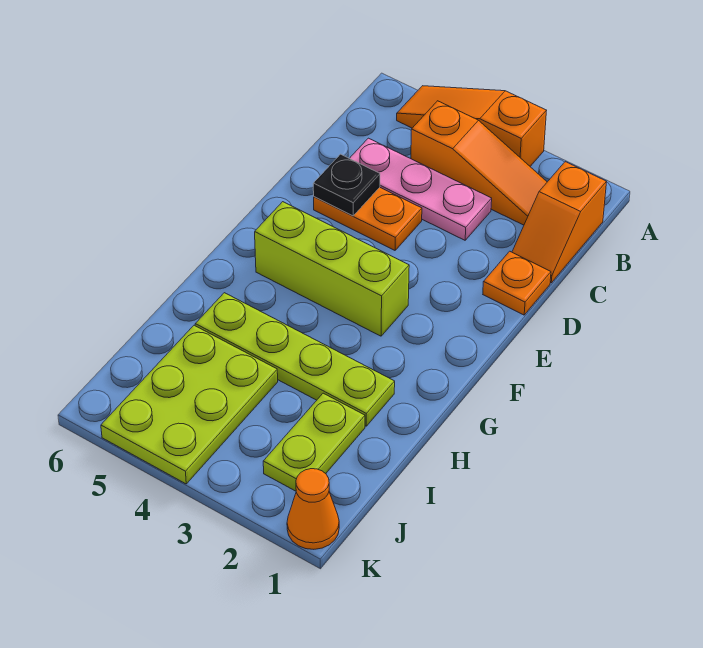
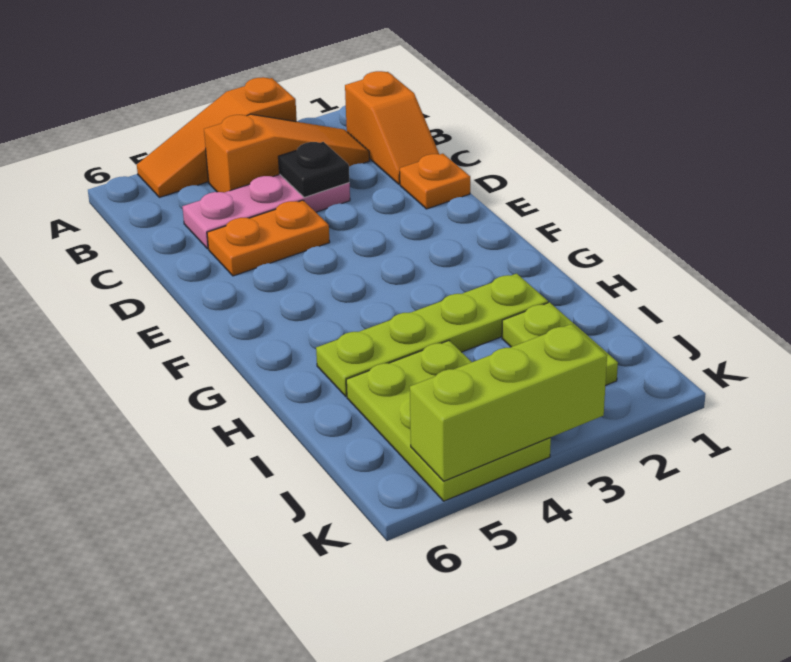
black plate D5 level 2 -> black plate C3 level 2
lime brick F3:F5 level 1 -> lime brick K3:K5 level 2
orange cone K1 level 1 -> none

